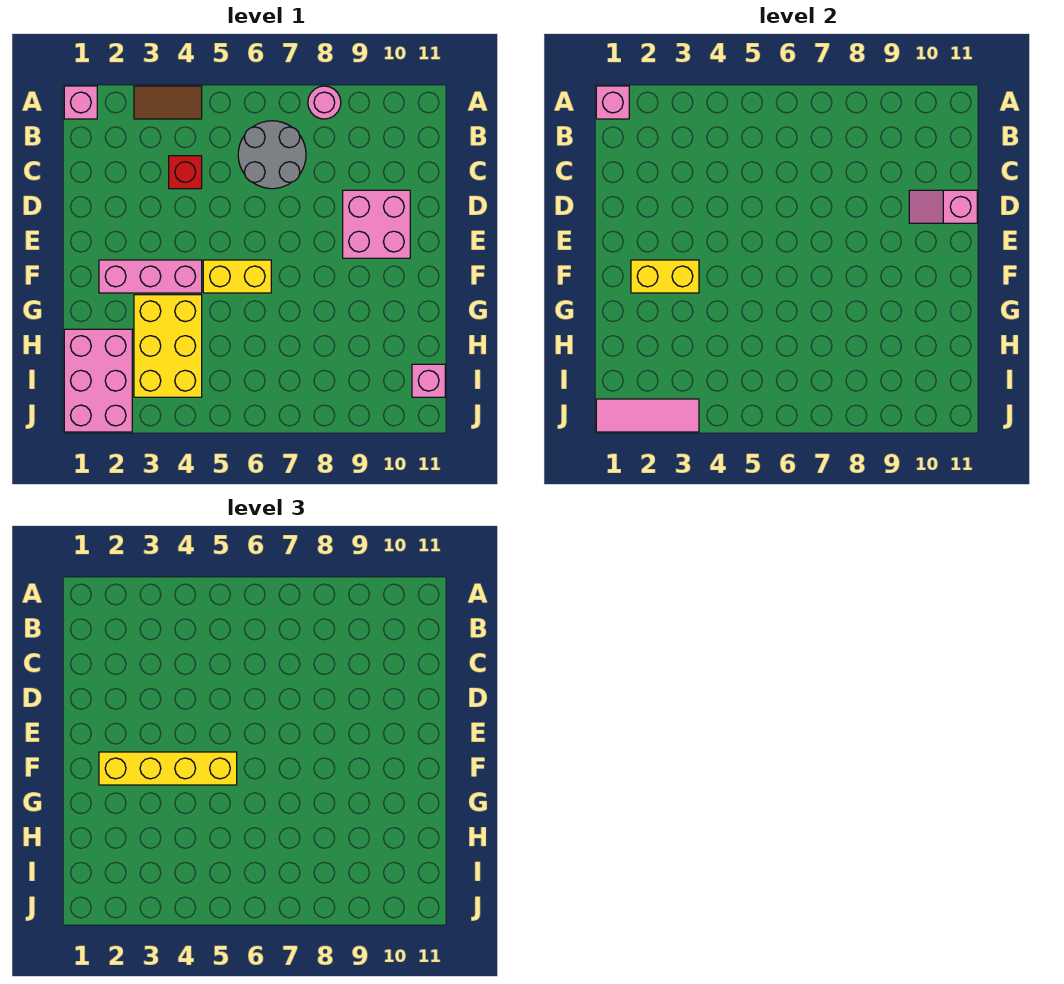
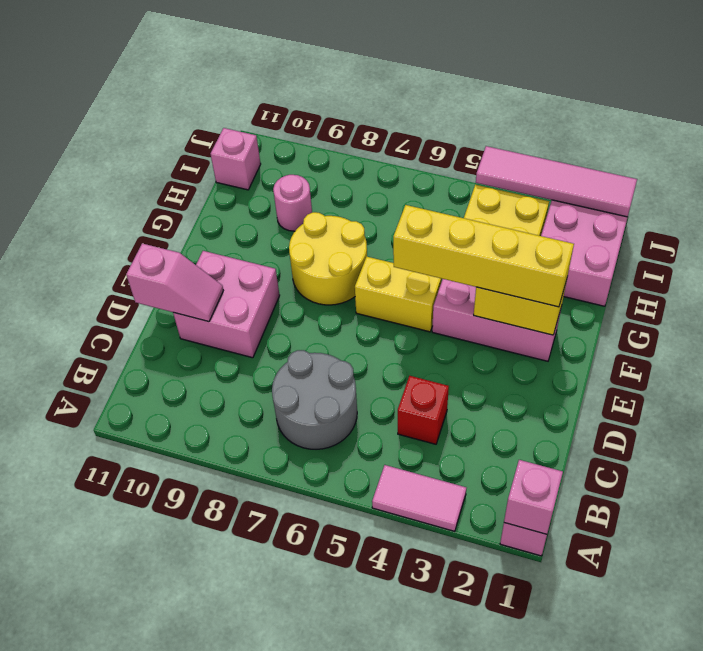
brown tile A3:A4 level 1 -> pink tile A3:A4 level 1
pink round brick A8 level 1 -> pink round brick H9 level 1
none -> yellow round brick F7:G8 level 1
pink tile J1:J3 level 2 -> pink tile J1:J4 level 2

